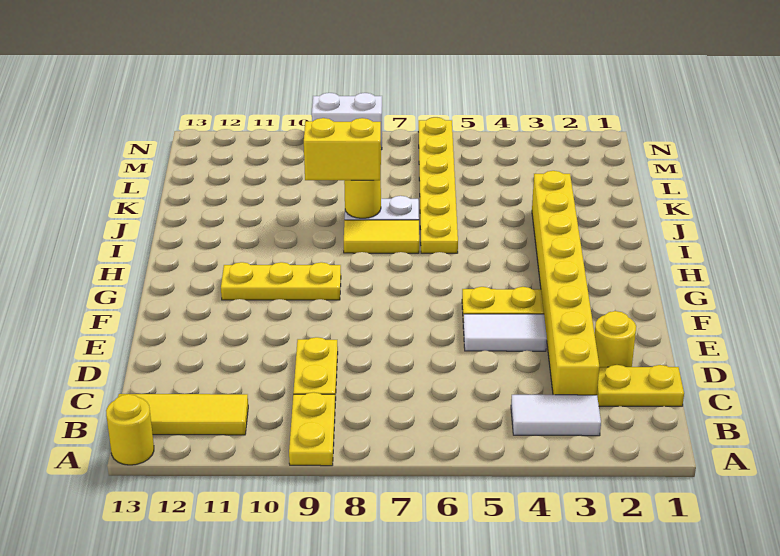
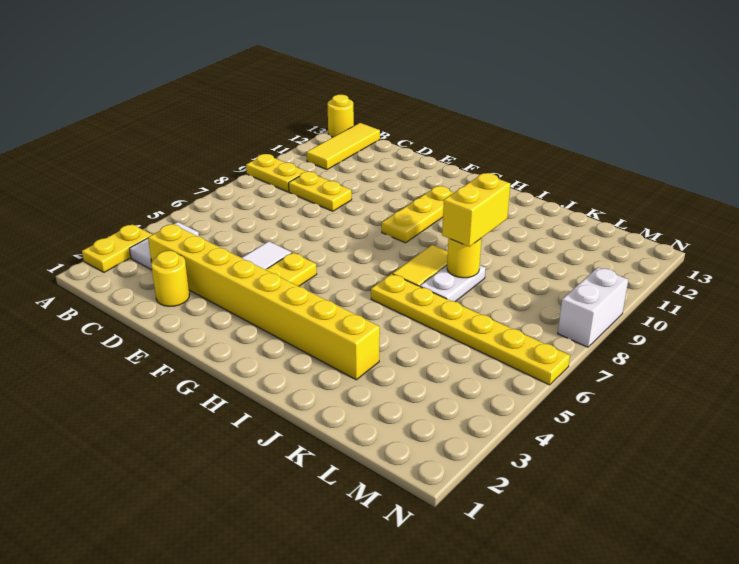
yellow plate C1:C2 level 1 -> yellow plate A2:A3 level 1

